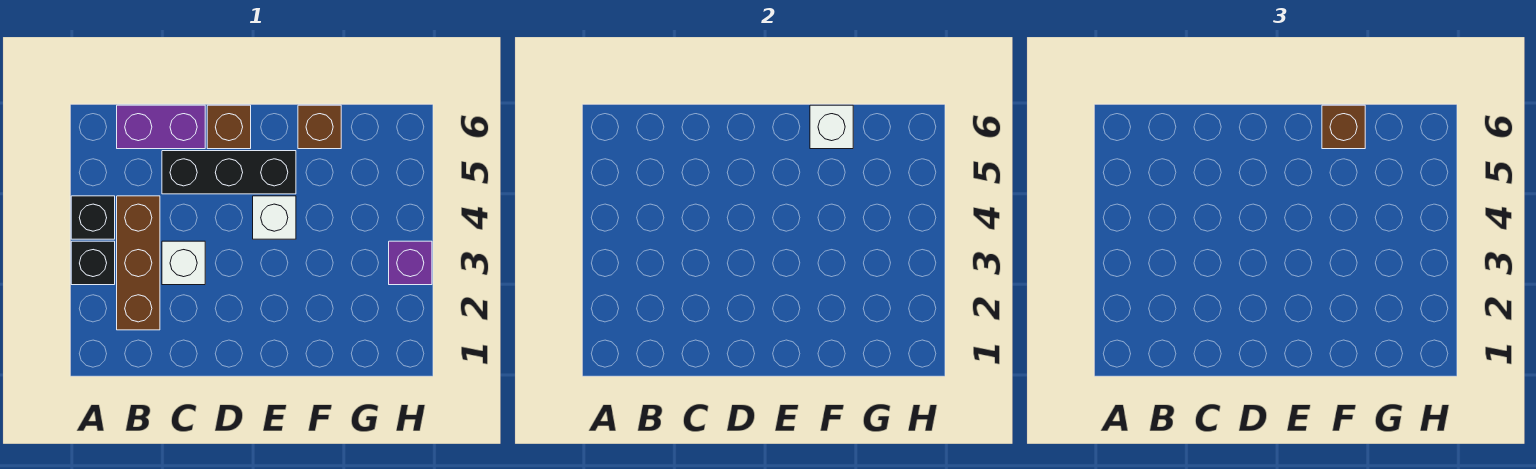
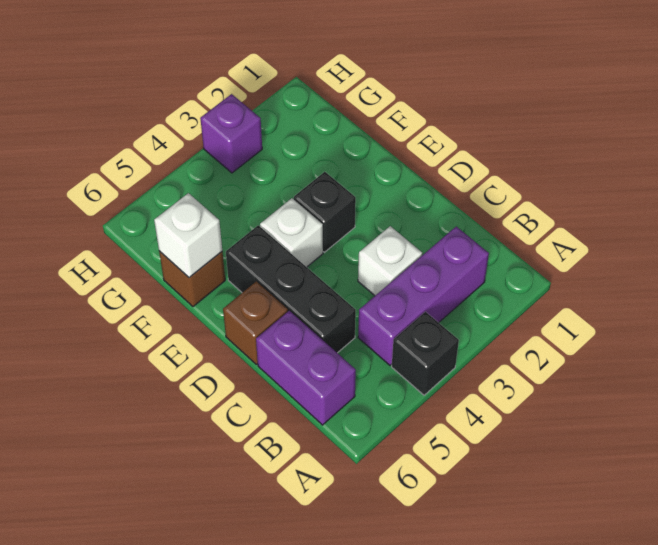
black brick A3 level 1 -> black brick E3 level 1
brown brick B2:B4 level 1 -> purple brick B2:B4 level 1
brown brick F6 level 3 -> none

